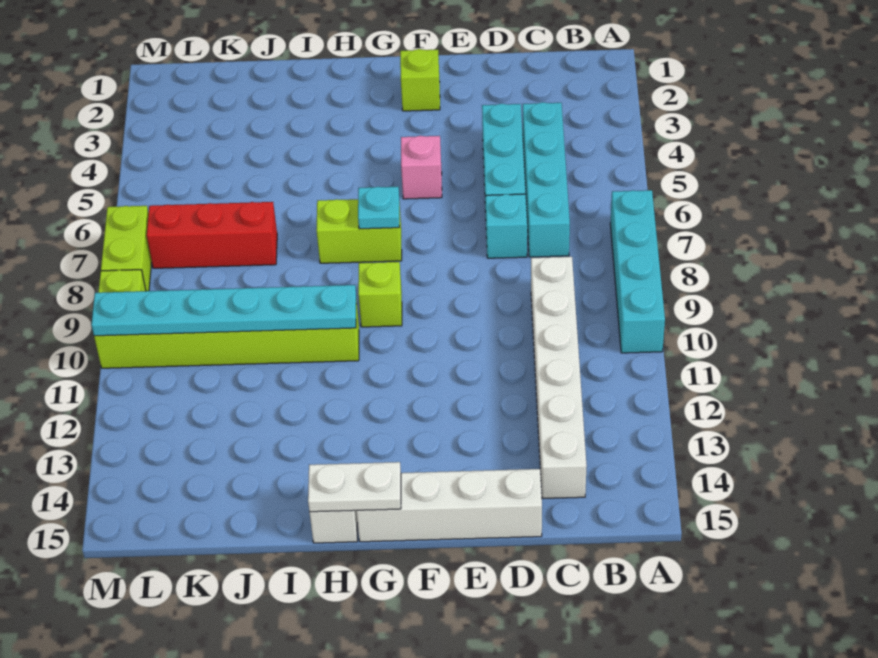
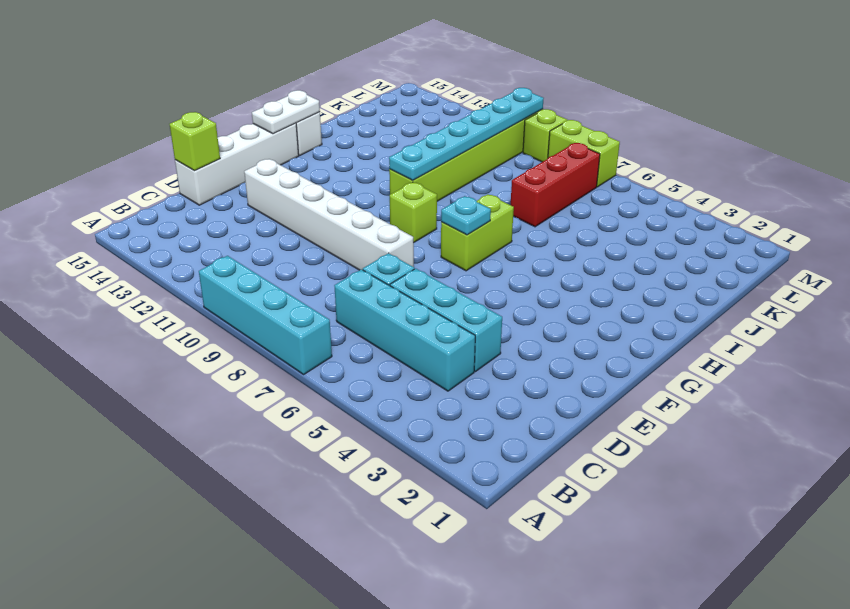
white brick C9:C14 level 1 -> white brick E8:E13 level 1
lime brick F2 level 1 -> lime brick D15 level 2
pink brick F5 level 1 -> none

